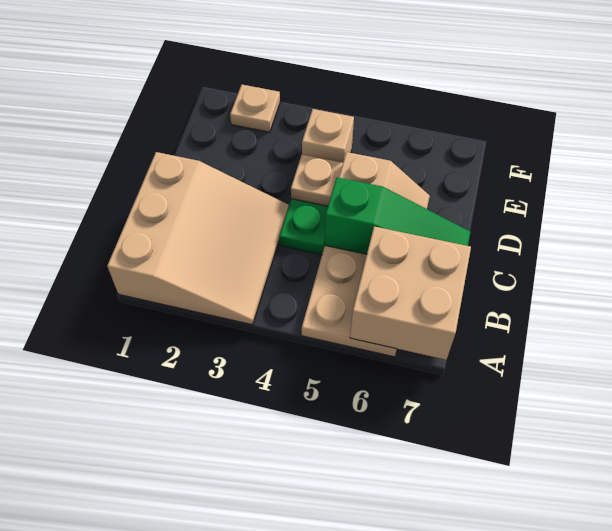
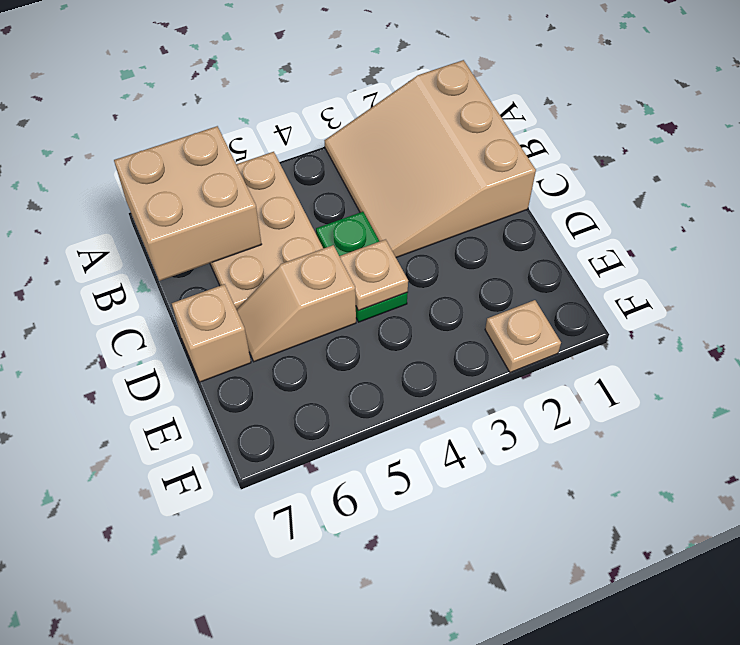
green slope C5:C7 level 2 top 5 -> none
tan brick E4 level 1 -> tan brick D7 level 1

